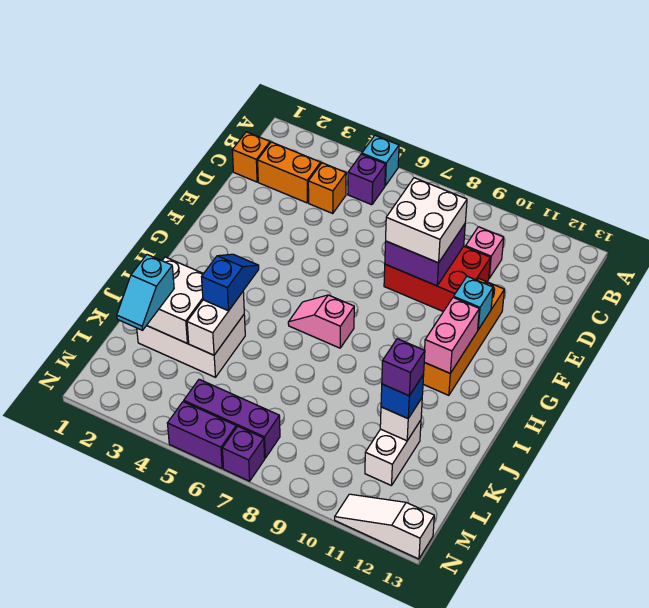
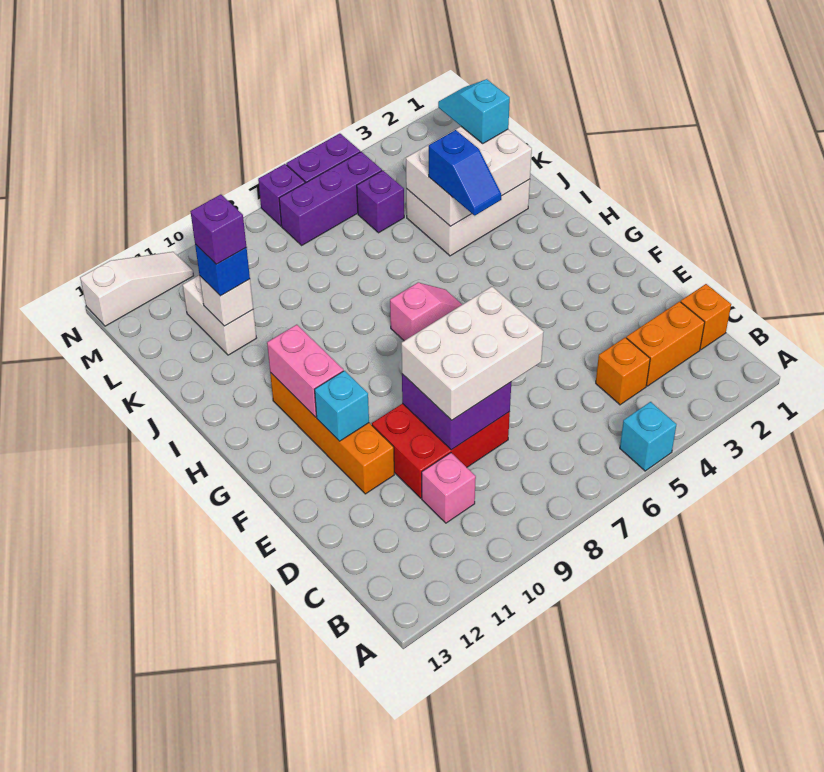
purple brick B5 level 1 -> purple brick L5 level 1
white brick D8:E9 level 3 -> white brick D7:E9 level 3

